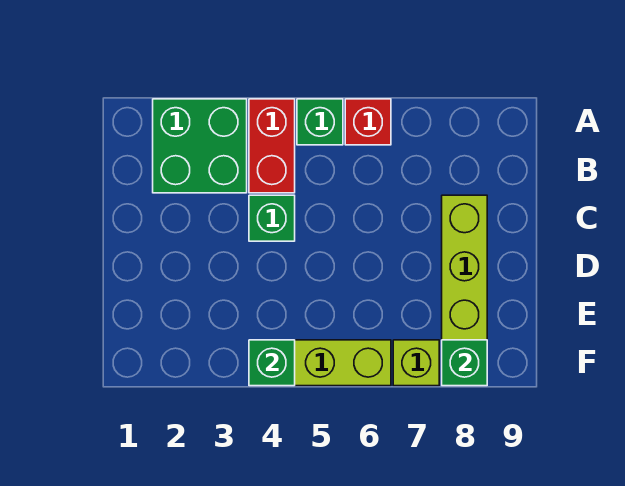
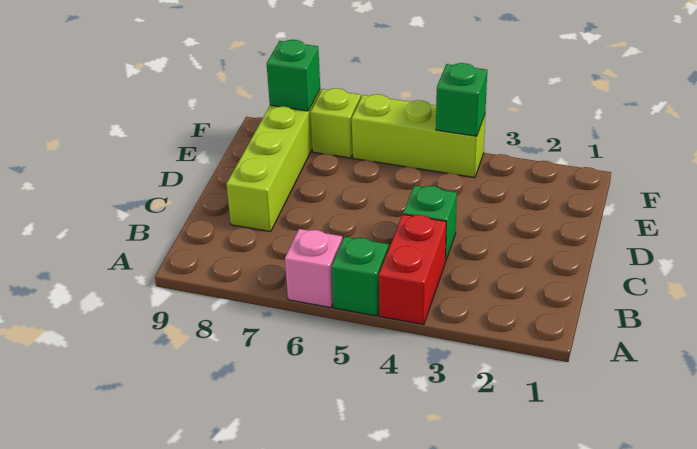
green brick A2:B3 level 1 -> none
red brick A6 level 1 -> pink brick A6 level 1

